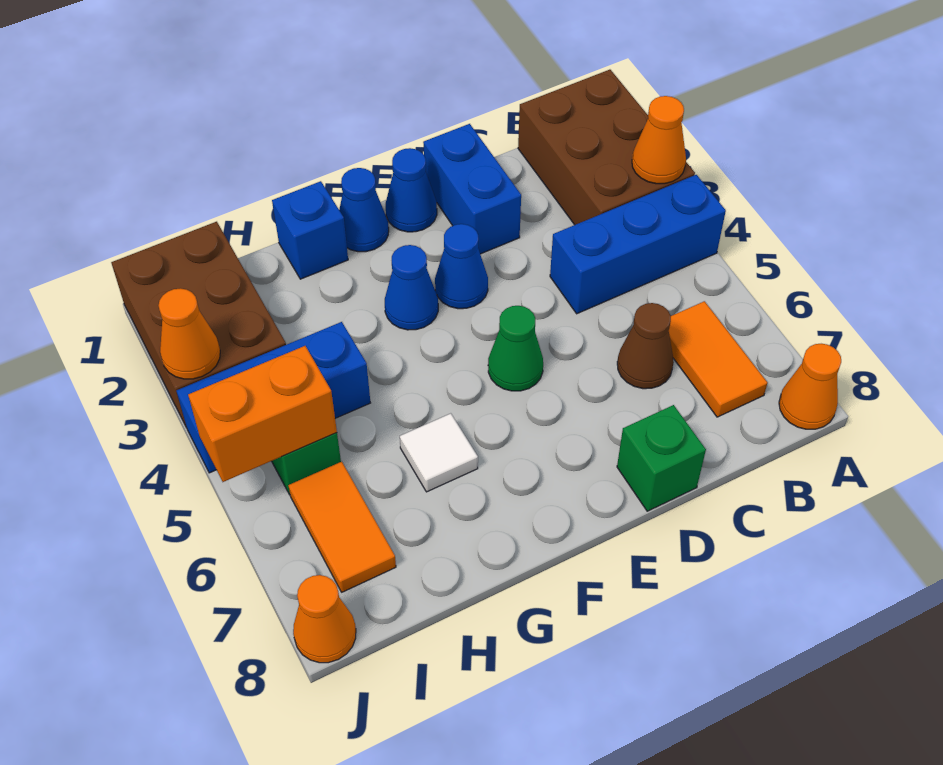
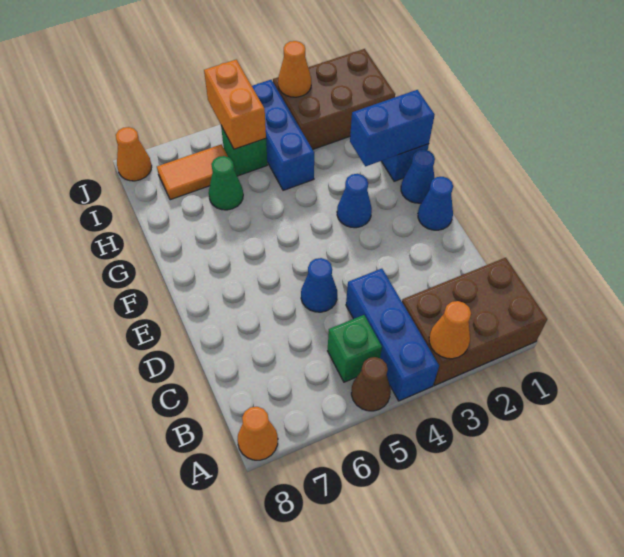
orange tile B6:B7 level 1 -> none
brown cone C6 level 1 -> brown cone A5 level 1
blue brick D1:D2 level 1 -> blue brick G1:G2 level 2
green brick D8 level 1 -> green brick B5 level 1
blue cone E3 level 1 -> blue cone D5 level 1
green cone E5 level 1 -> green cone H6 level 1
white tile G6 level 1 -> none

